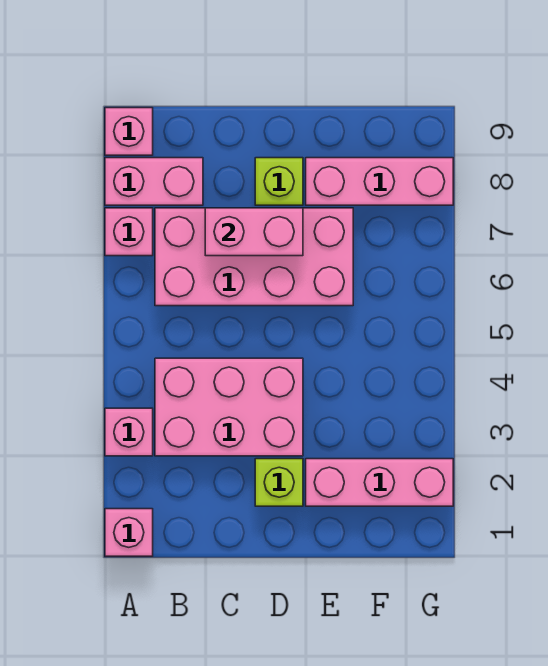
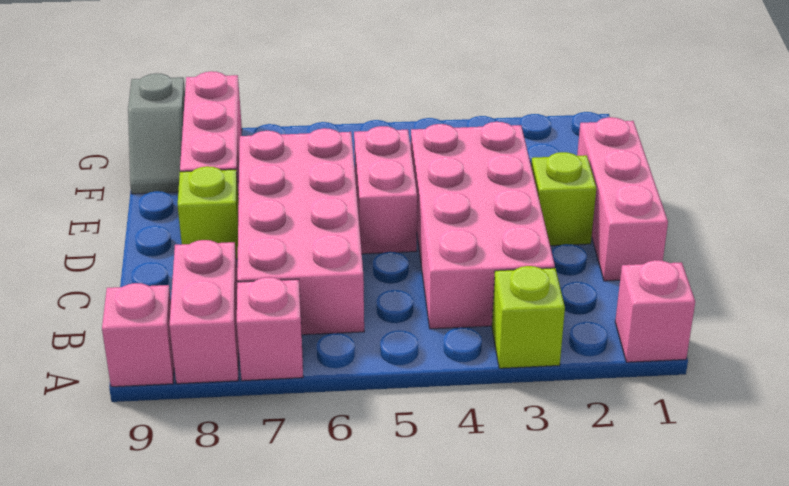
pink brick A3 level 1 -> lime brick A3 level 1
pink brick B3:D4 level 1 -> pink brick B3:E4 level 1
pink brick C7:D7 level 2 -> pink brick D5:E5 level 1
pink brick E2:G2 level 1 -> pink brick C1:E1 level 1
none -> grey slope F9:G9 level 1 top G

